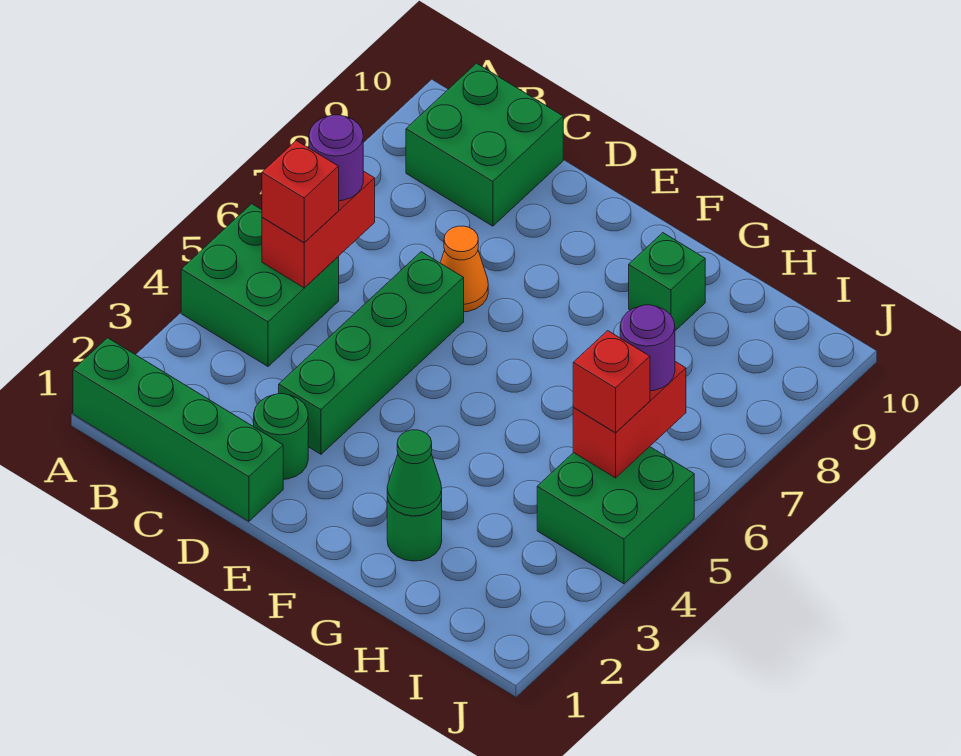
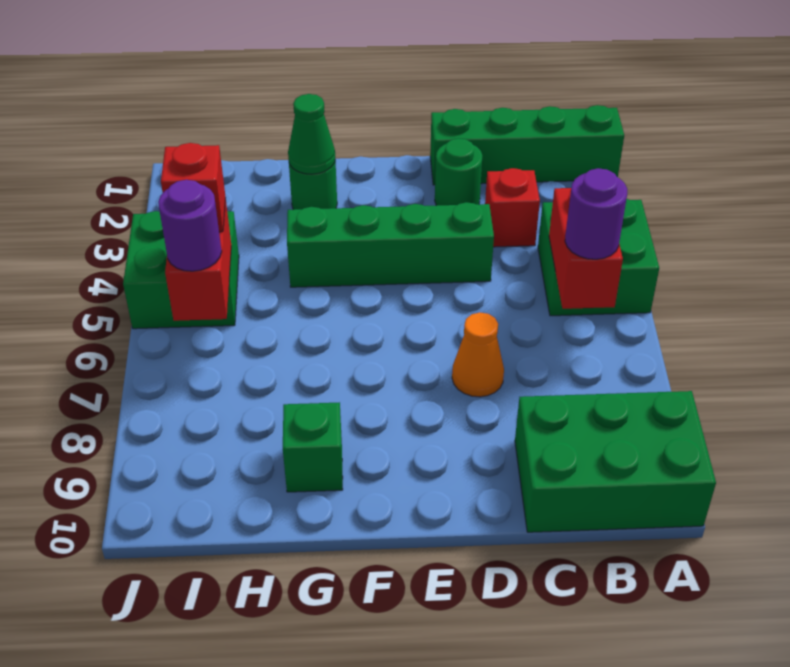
red brick B5 level 3 -> red brick C3 level 1
green brick B9:C10 level 1 -> green brick A9:C10 level 1
green brick D3:D6 level 1 -> green brick D4:G4 level 1

